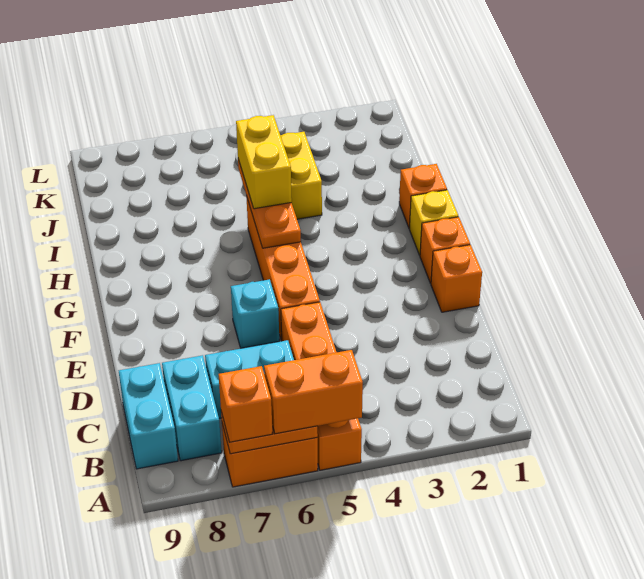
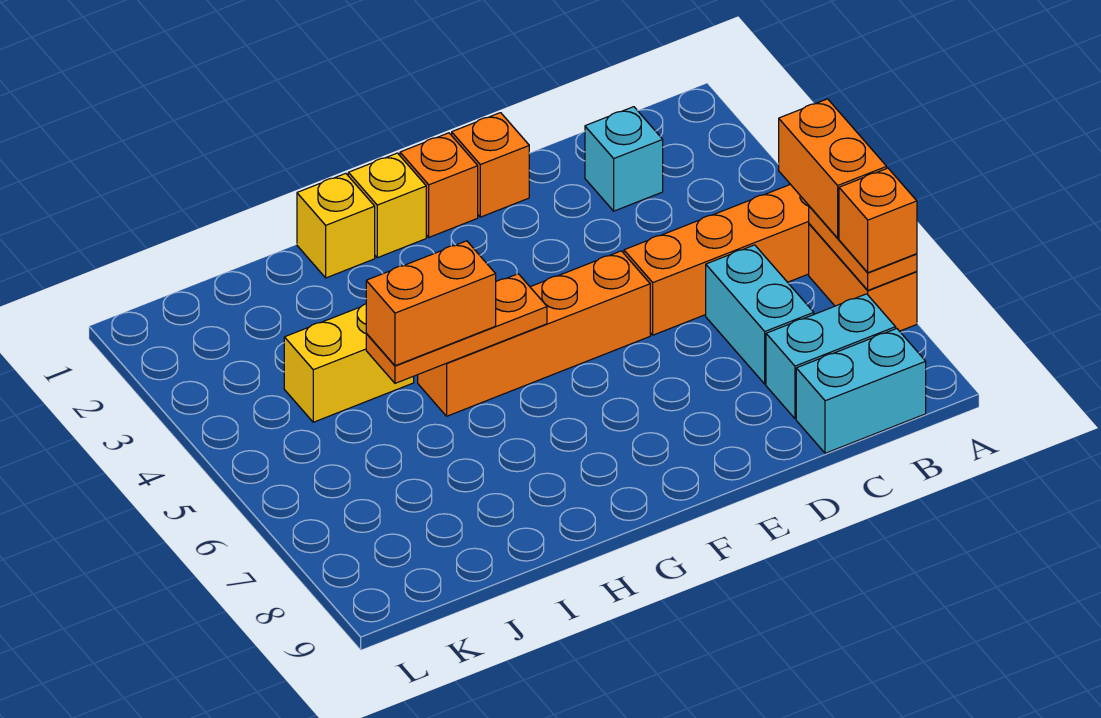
cyan brick E6 level 1 -> cyan brick C2 level 1
orange brick H1 level 1 -> yellow brick H1 level 1
yellow brick H5:I5 level 3 -> orange brick H5:I5 level 3

